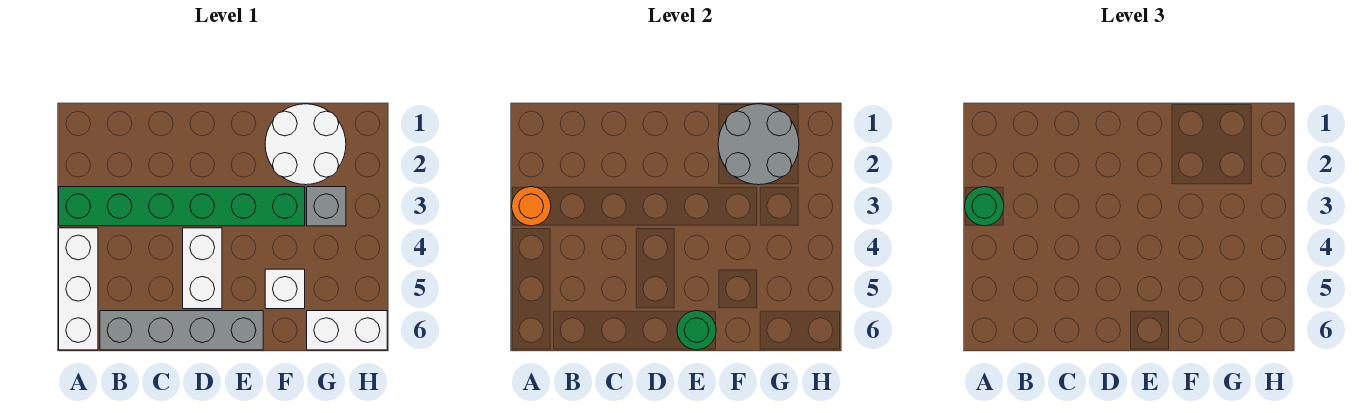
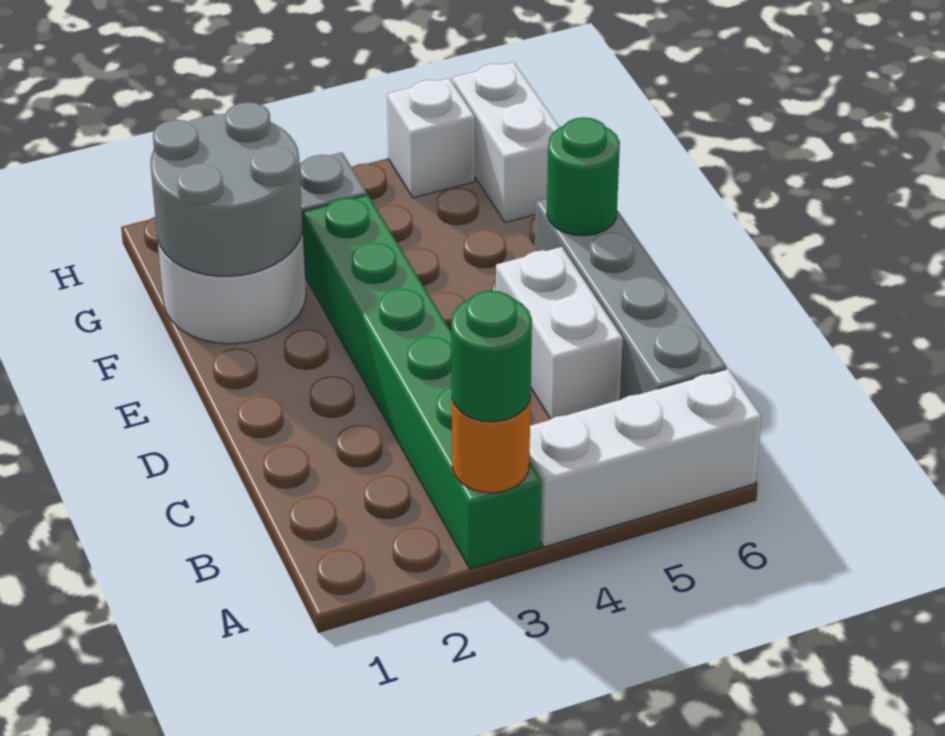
white brick D4:D5 level 1 -> white brick C5:D5 level 1
white brick F5 level 1 -> white brick H5 level 1

